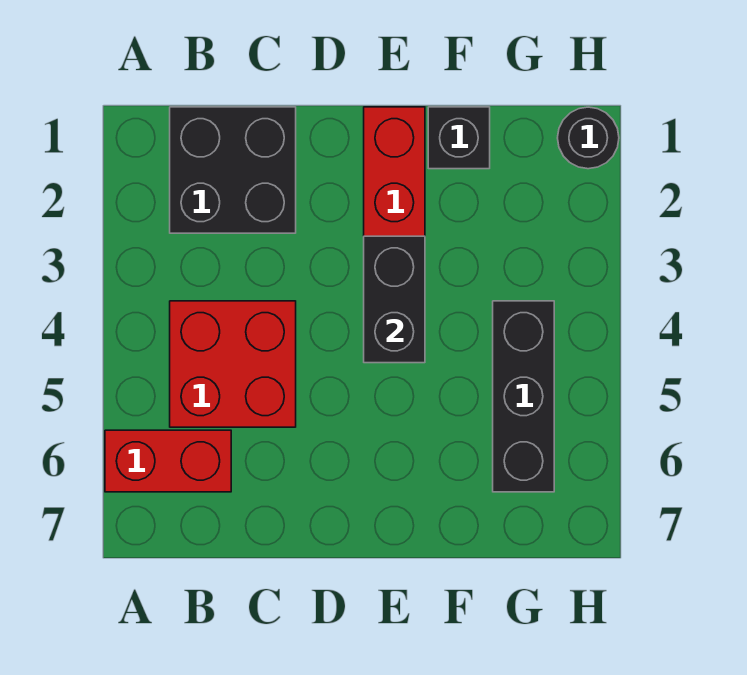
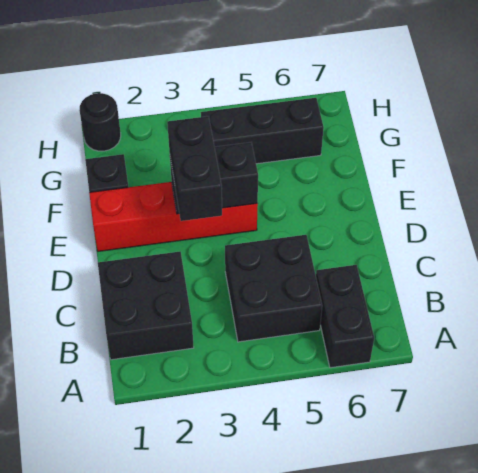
red brick A6:B6 level 1 -> black brick A6:B6 level 1
red brick B4:C5 level 1 -> black brick B4:C5 level 1
none -> black brick D3:E3 level 3

